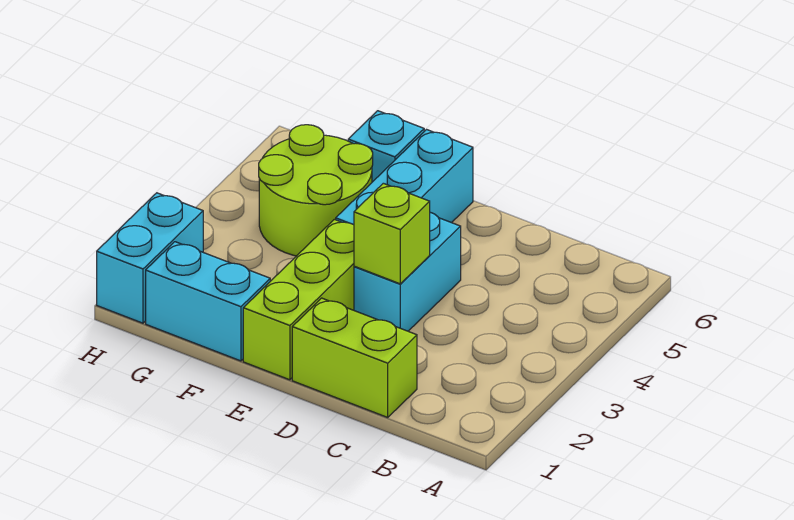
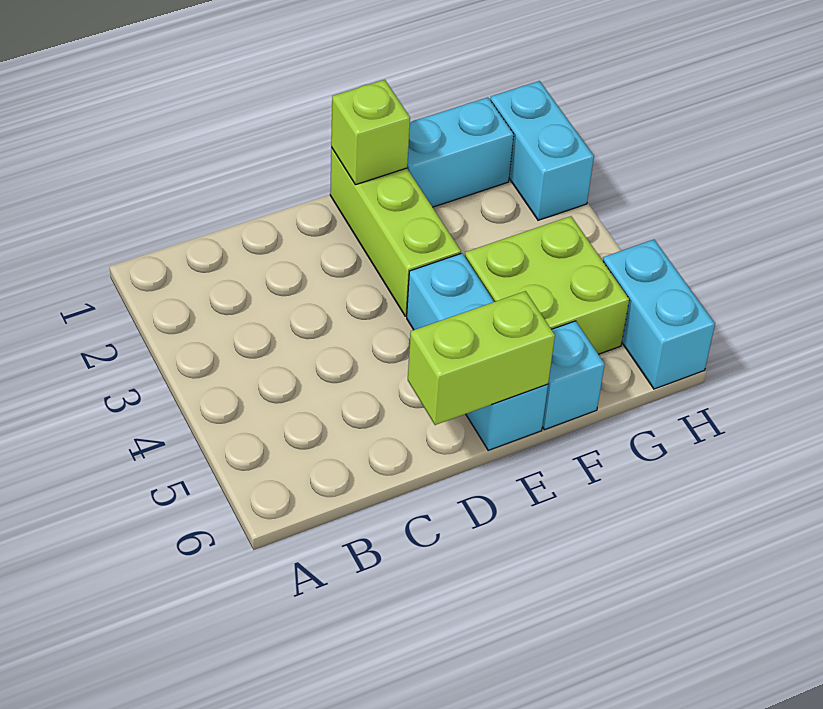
lime brick C1:D1 level 1 -> lime brick D6:E6 level 2
cyan brick D3:D4 level 1 -> cyan brick H5:H6 level 1
lime brick D3 level 2 -> lime brick E1 level 2
lime round brick F4:G5 level 1 -> lime brick F4:G5 level 1

